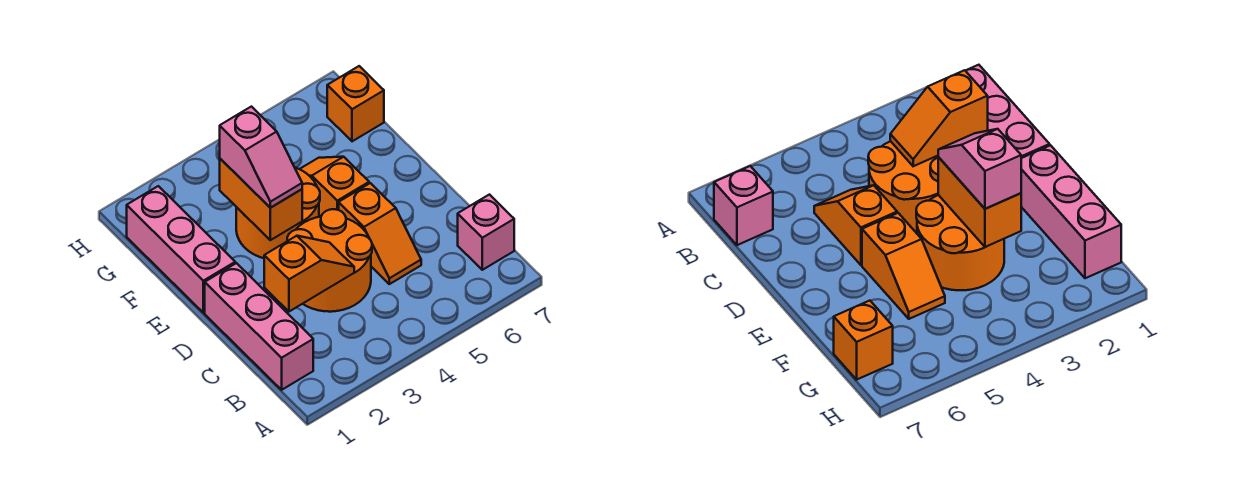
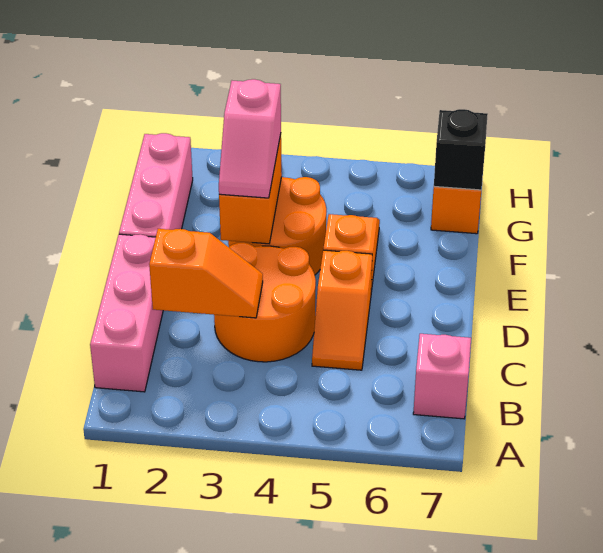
none -> black brick G7 level 2

